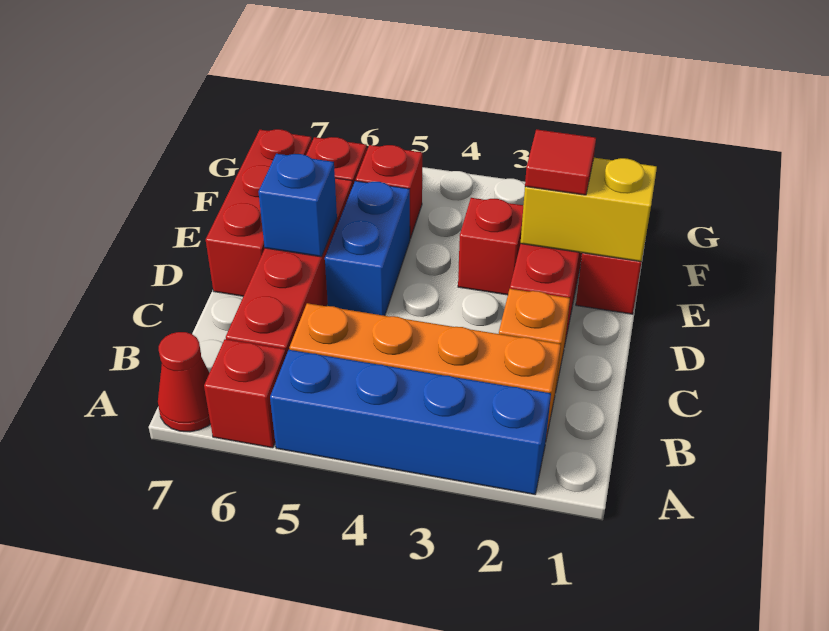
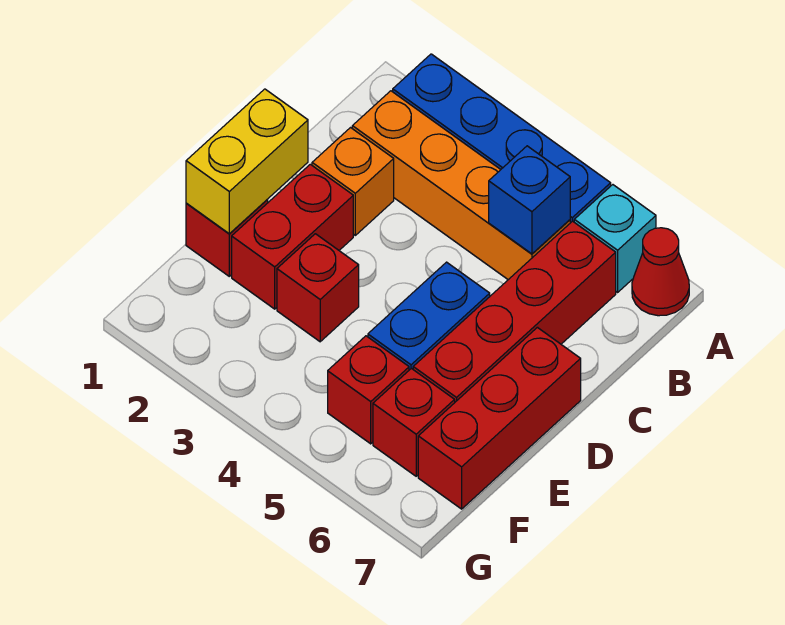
red brick A6 level 1 -> cyan brick A6 level 1
blue brick D6 level 2 -> blue brick B5 level 2
yellow brick E1:E2 level 2 -> yellow brick D1:E1 level 2
red tile E2 level 3 -> none

